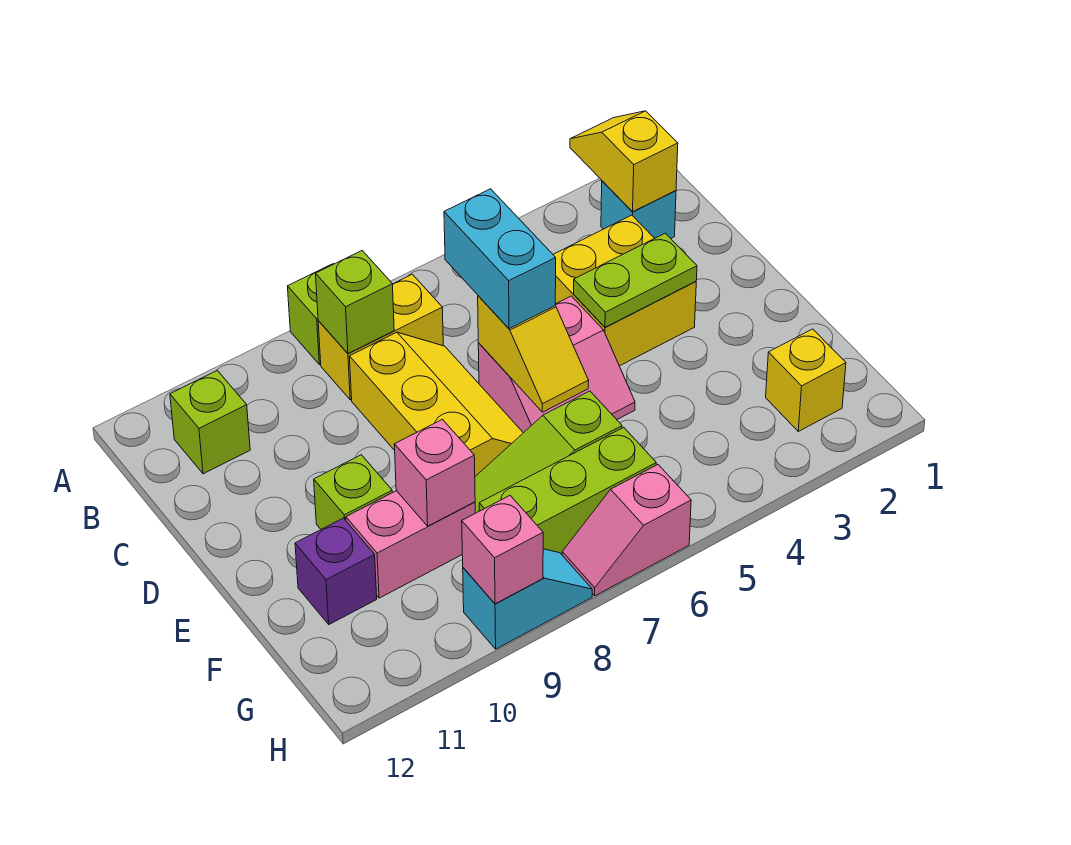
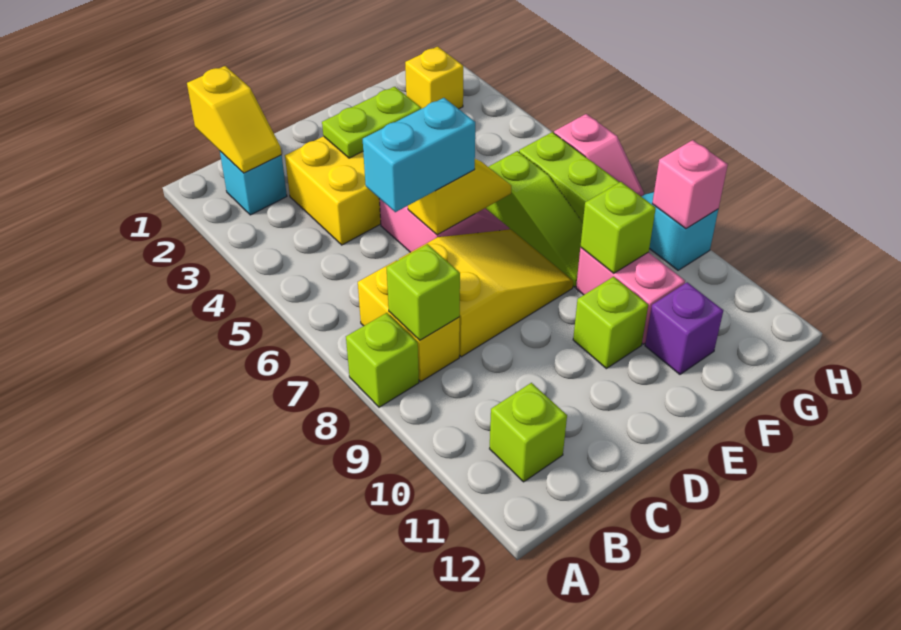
yellow slope A2:B2 level 2 top B -> yellow slope B1:B2 level 2 top 1
yellow slope C7:E8 level 1 top 8 -> yellow slope C7:E8 level 1 top C
lime plate D3:D4 level 2 -> lime plate D3:E3 level 2
pink brick F9 level 2 -> lime brick F9 level 2

